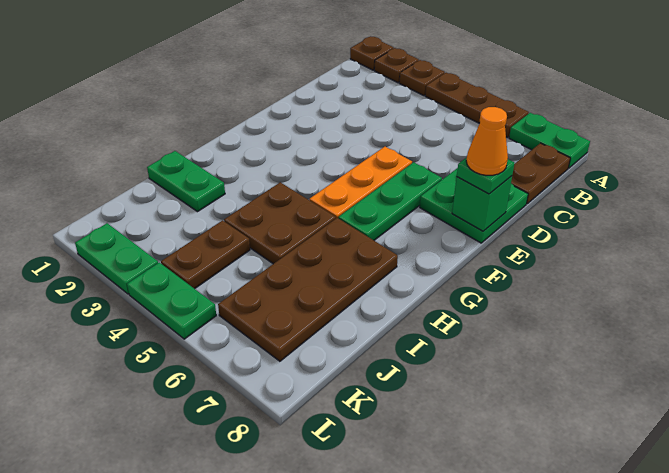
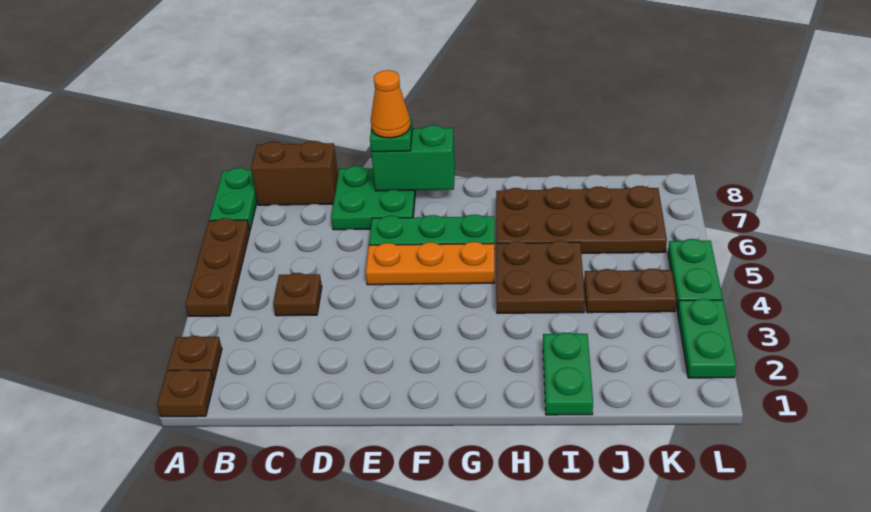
brown plate A3 level 1 -> brown plate C4 level 1
brown plate B8:C8 level 1 -> brown brick B8:C8 level 1
green brick E8 level 2 -> green brick E8:F8 level 2

